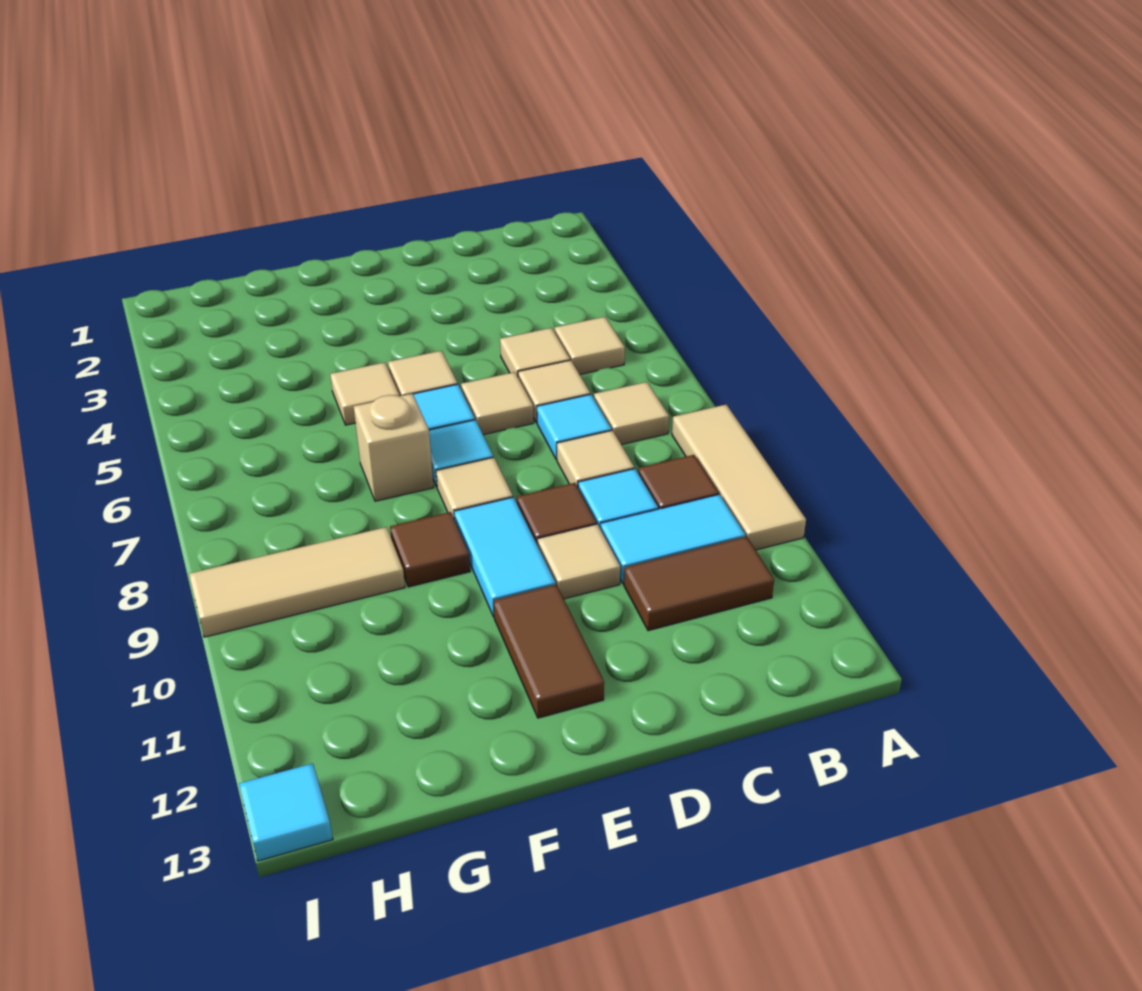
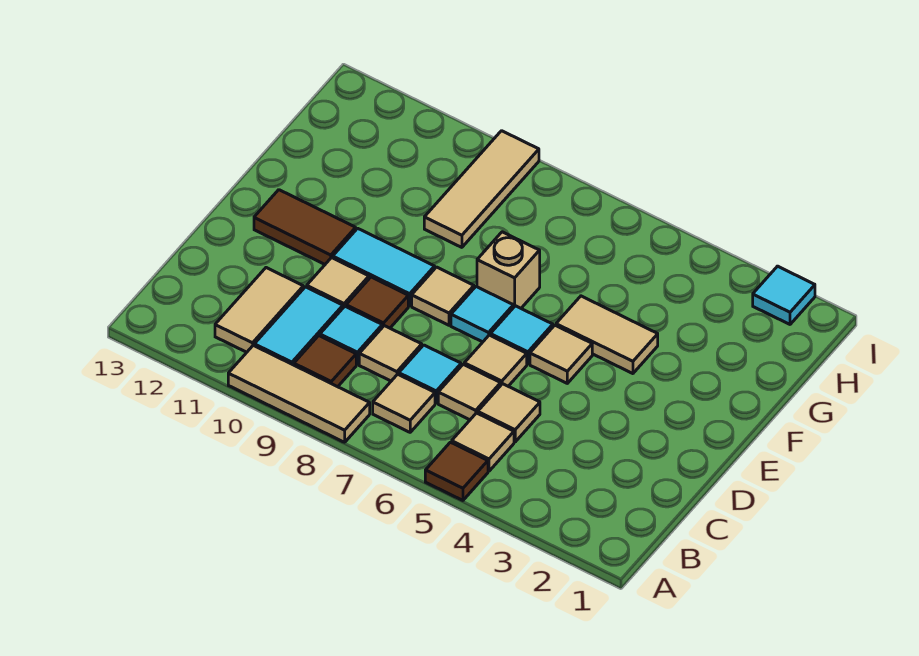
brown tile B11:C11 level 1 -> tan tile B11:C11 level 1
tan tile F5 level 1 -> tan tile F4:F5 level 1
brown tile F9 level 1 -> brown tile A5 level 1
cyan tile I13 level 1 -> cyan tile I2 level 1

